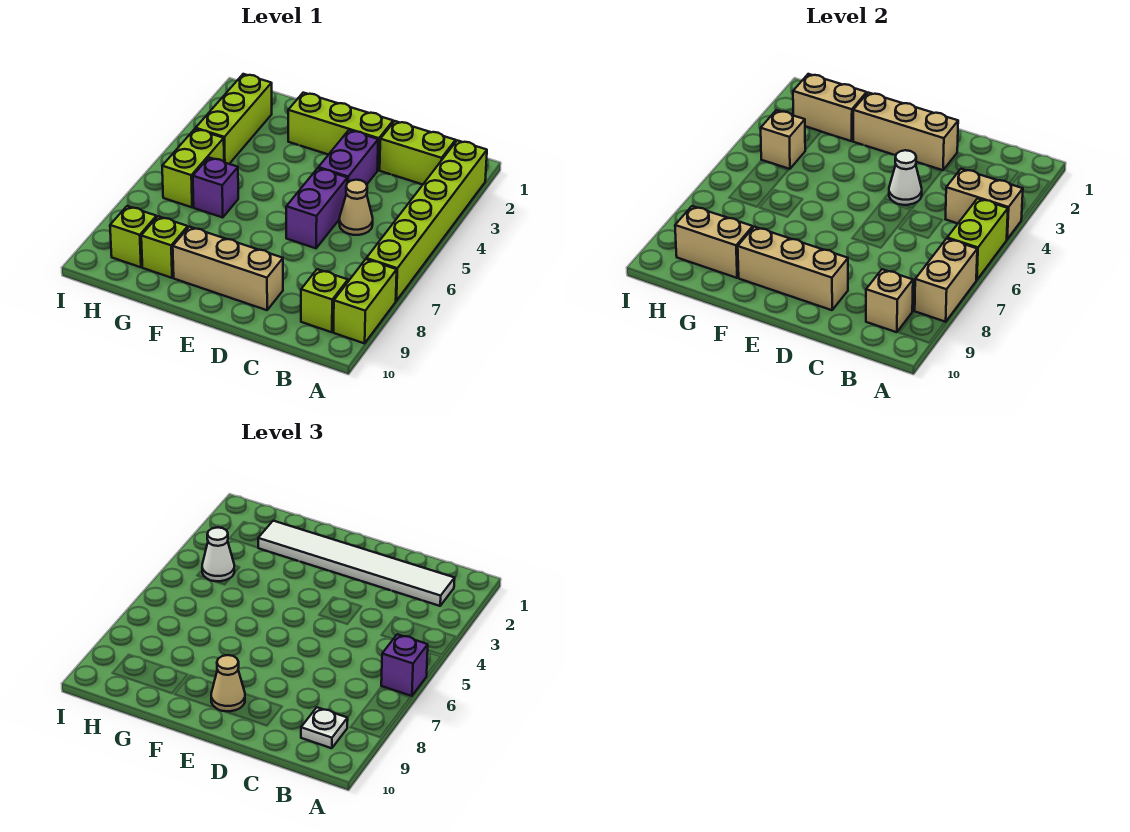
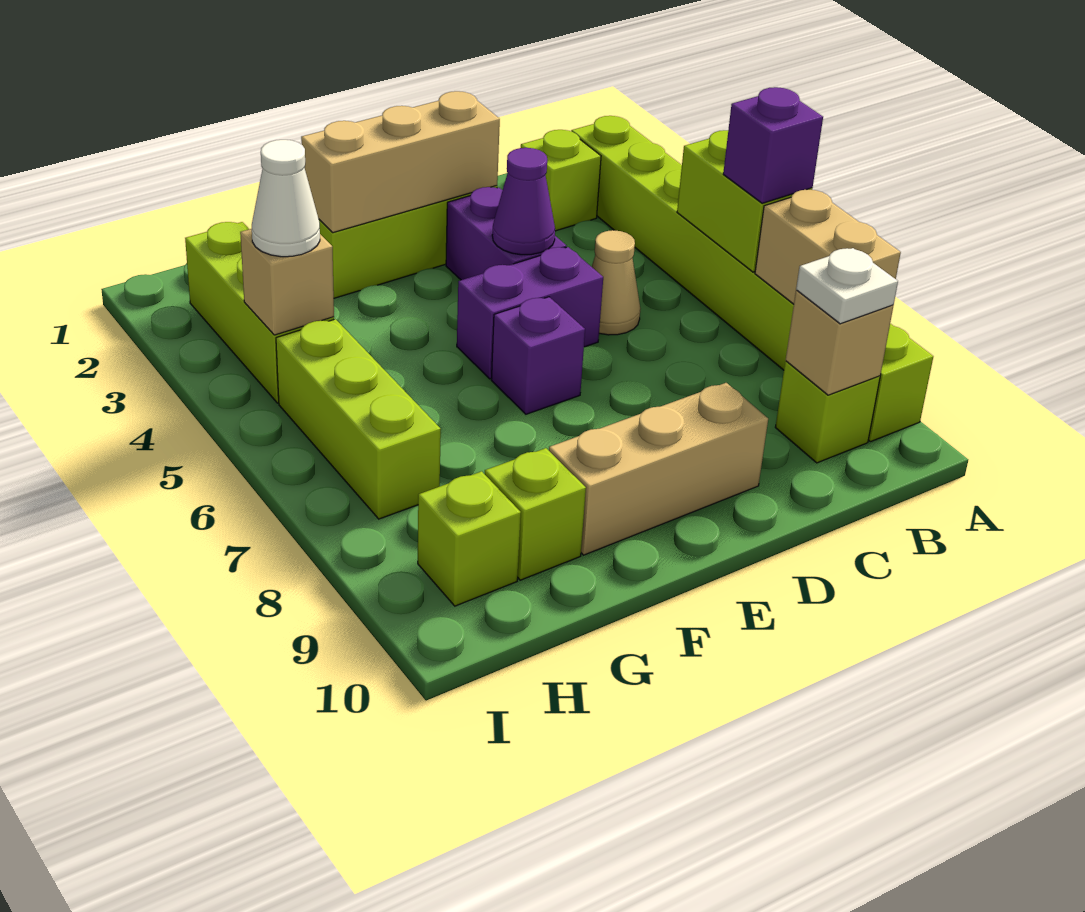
tan brick A4:B4 level 2 -> none
lime brick B2:C2 level 1 -> lime brick B2 level 1
white tile B2:G2 level 3 -> none
white cone D4 level 2 -> purple cone D4 level 2
purple brick D5:D6 level 1 -> purple brick D5:E5 level 1
tan brick D9:F9 level 2 -> none
tan cone E9 level 3 -> none
tan brick G2:H2 level 2 -> none
purple brick G6 level 1 -> purple brick E6 level 1
tan brick G9:H9 level 2 -> none
lime brick H5:H6 level 1 -> lime brick H5:H7 level 1

